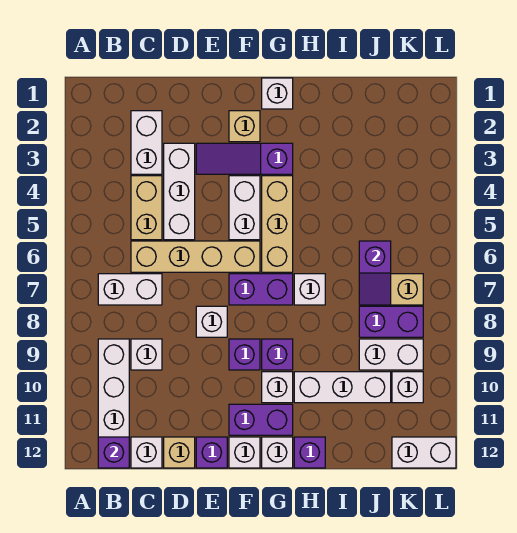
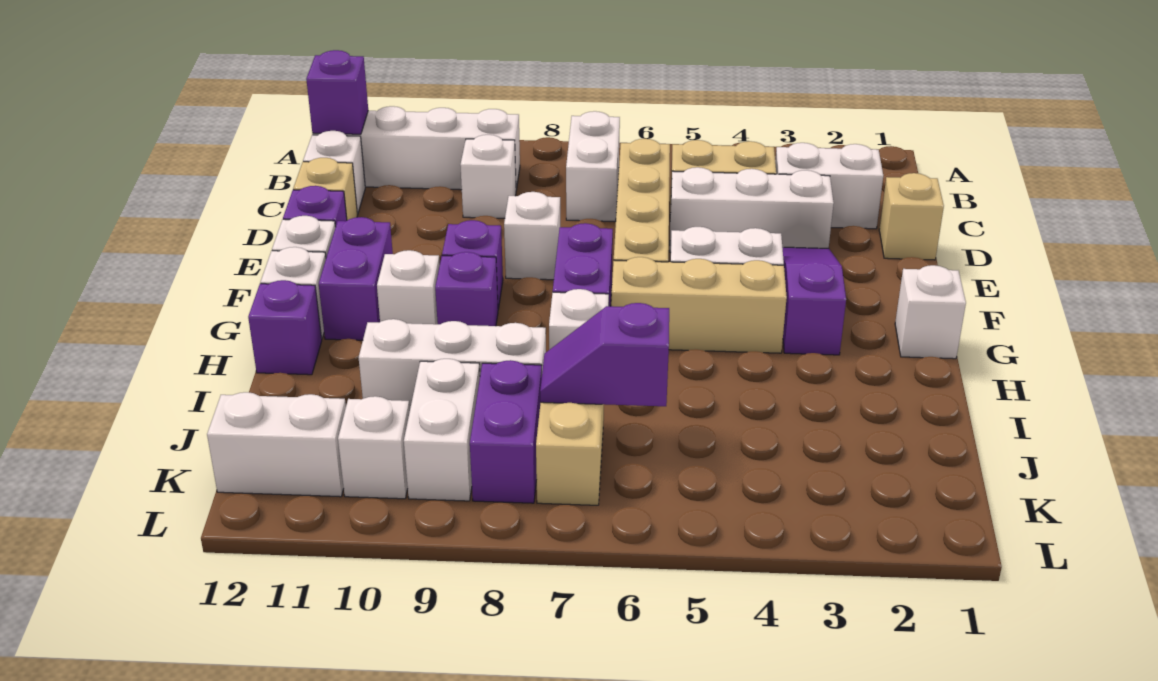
tan brick F2 level 1 -> tan brick D1 level 1
white brick H10:J10 level 1 -> white brick I8:I10 level 1
white brick K12:L12 level 1 -> white brick K11:K12 level 1

